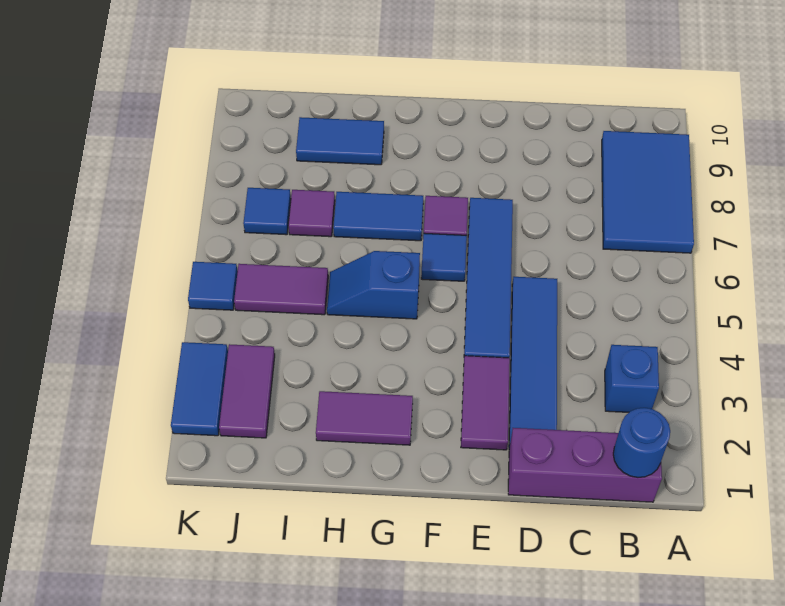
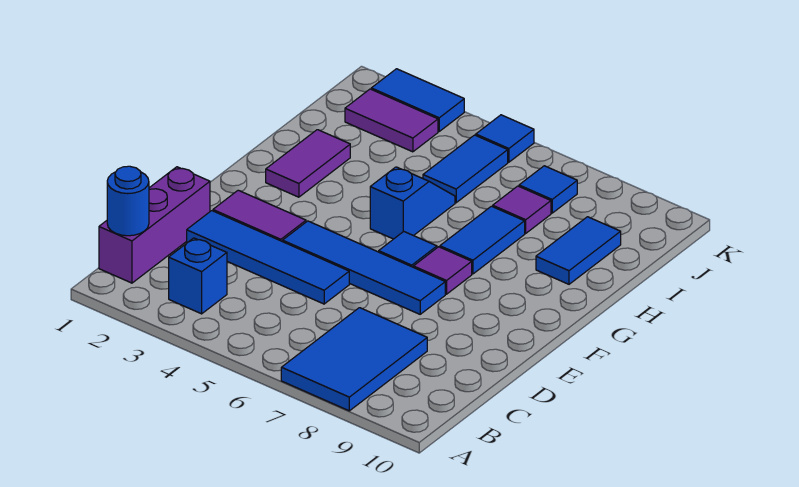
blue tile A7:B9 level 1 -> blue tile A7:C8 level 1
purple tile I5:J5 level 1 -> blue tile I5:J5 level 1

